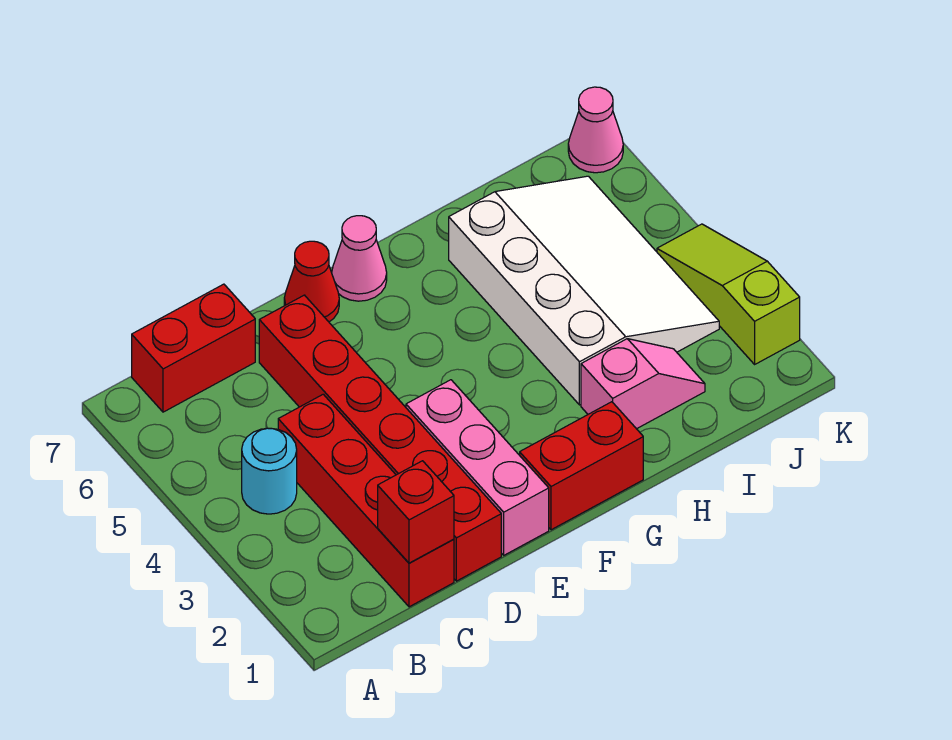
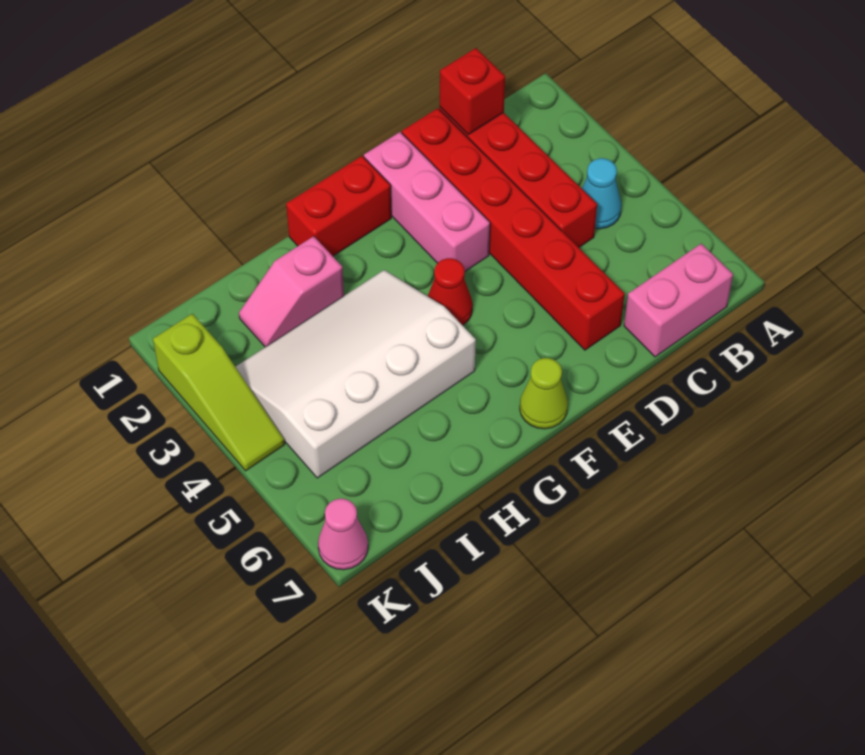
cyan round brick B4 level 1 -> cyan cone B4 level 1
red brick B7:C7 level 1 -> pink brick B7:C7 level 1
red cone E7 level 1 -> red cone F4 level 1
pink cone F7 level 1 -> lime cone F7 level 1
white slope H3:J6 level 1 top H -> white slope G3:J5 level 1 top 5

